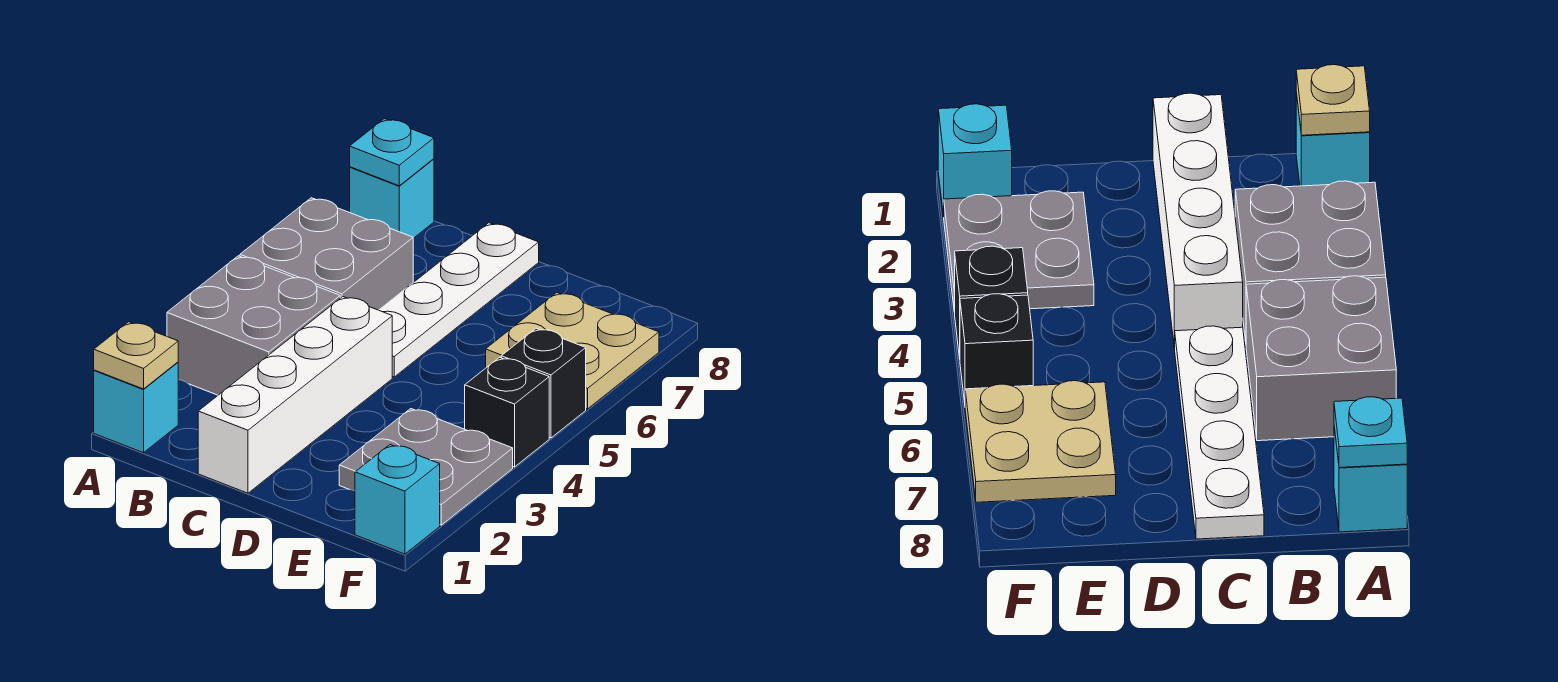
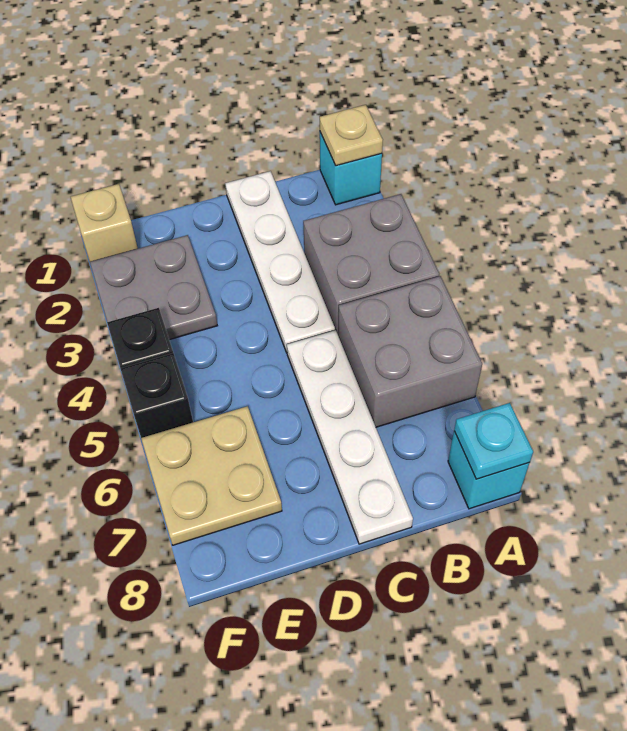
white brick C1:C4 level 1 -> white plate C1:C4 level 1
cyan brick F1 level 1 -> tan brick F1 level 1

